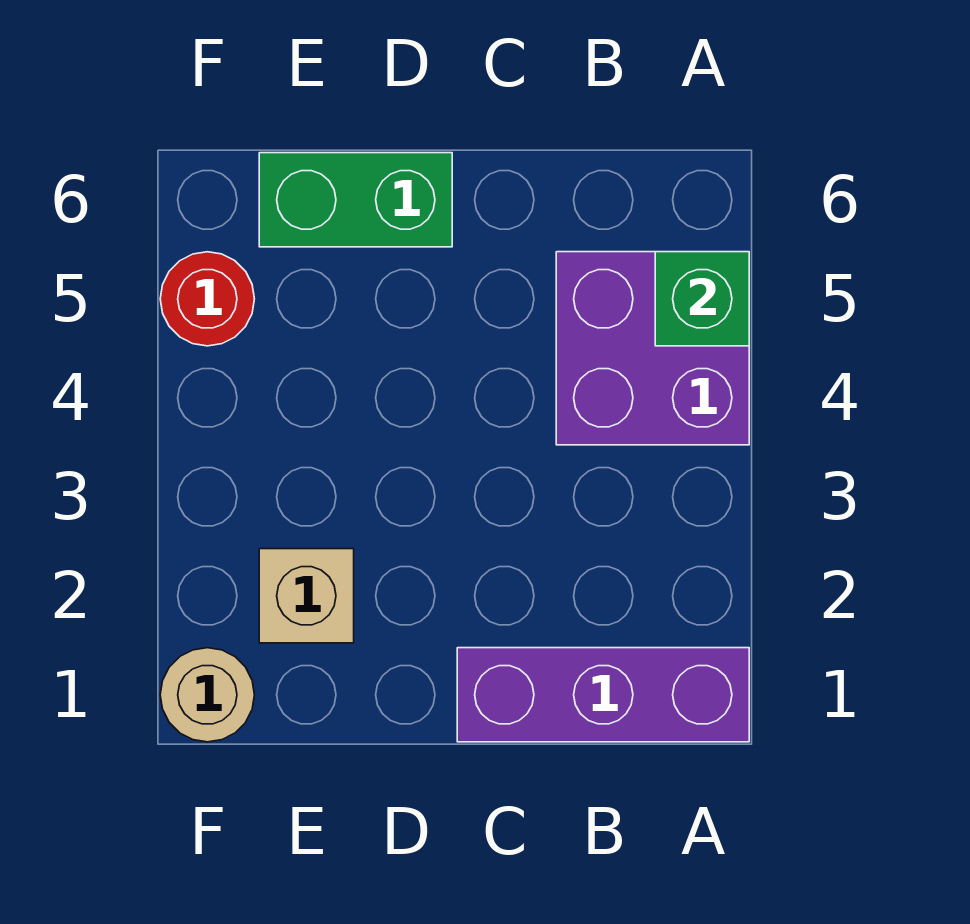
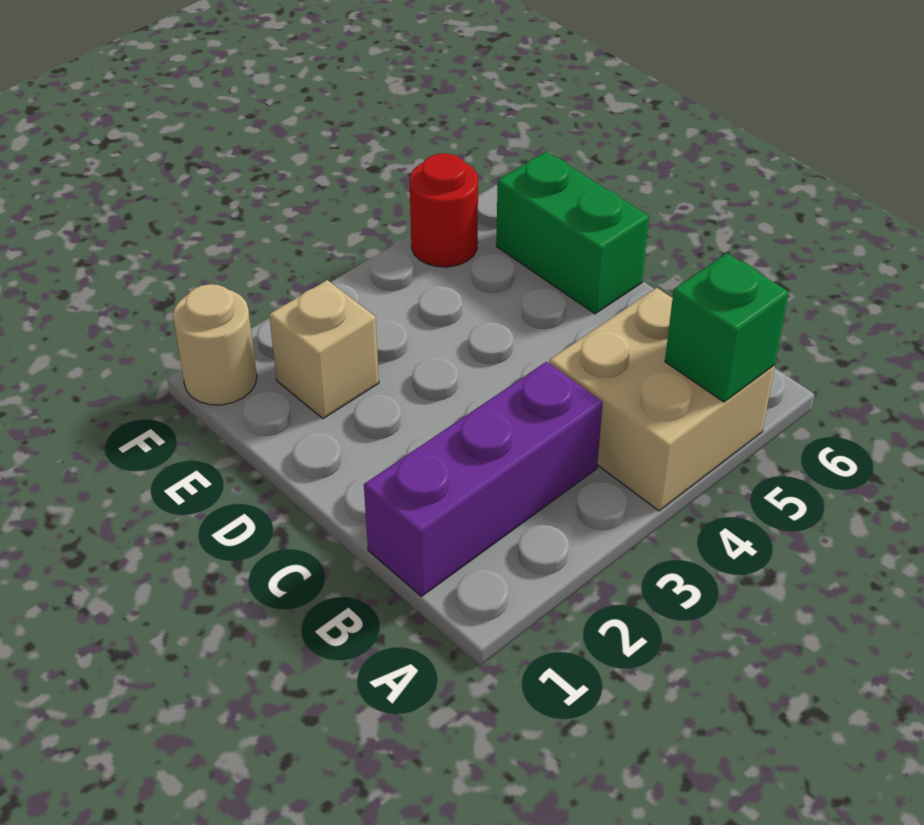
purple brick A1:C1 level 1 -> purple brick B1:B3 level 1
purple brick A4:B5 level 1 -> tan brick A4:B5 level 1

